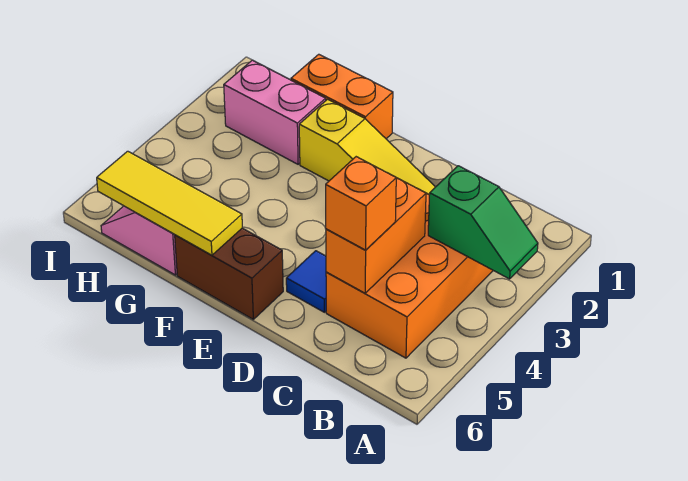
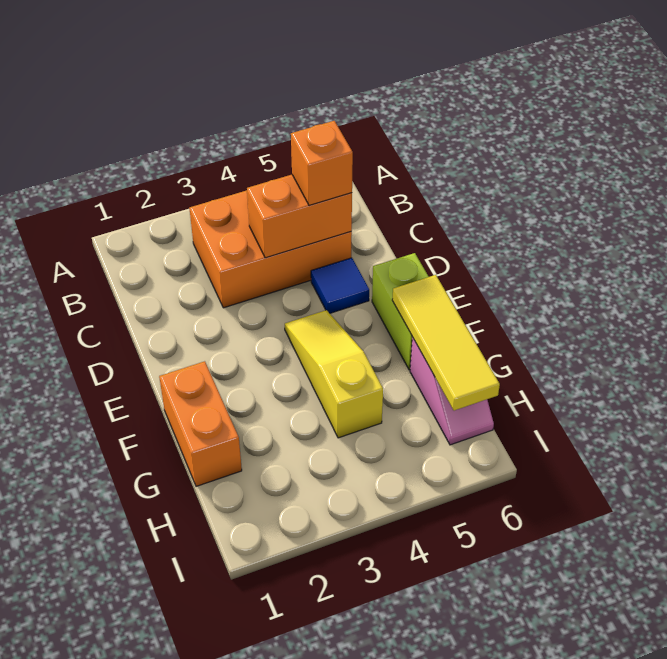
green slope A3:B3 level 2 top B -> none
yellow slope D2:F2 level 1 top F -> yellow slope E4:G4 level 1 top G
brown brick E6:F6 level 1 -> lime brick E6:F6 level 1
pink brick G2:H2 level 1 -> none

